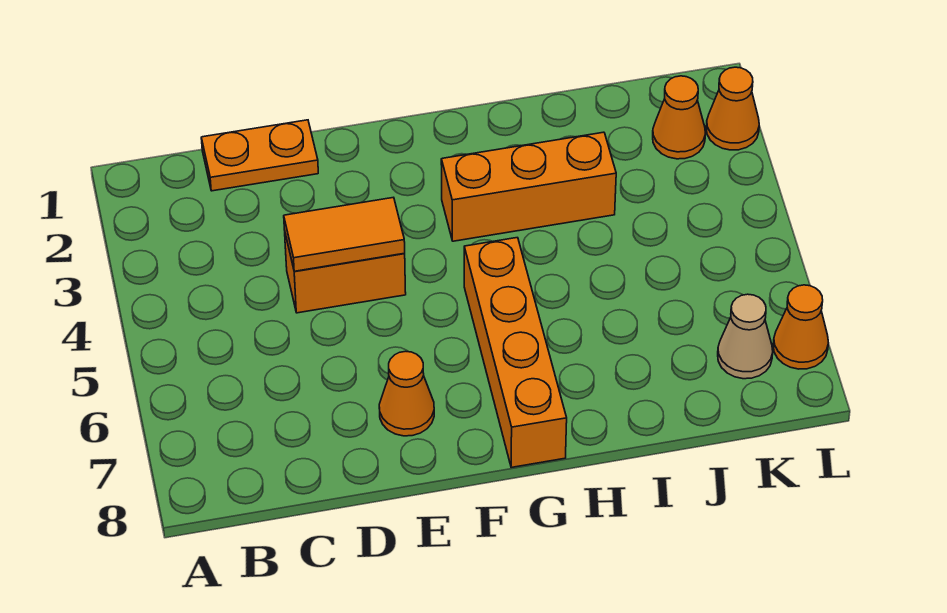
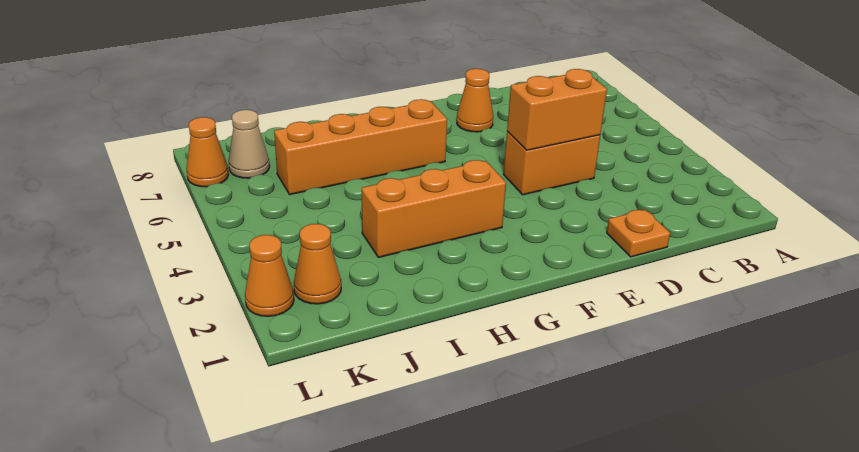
orange plate C1:D1 level 1 -> orange plate D1 level 1
orange tile D4:E4 level 2 -> orange brick D4:E4 level 2
orange brick G5:G8 level 1 -> orange brick G6:J6 level 1

